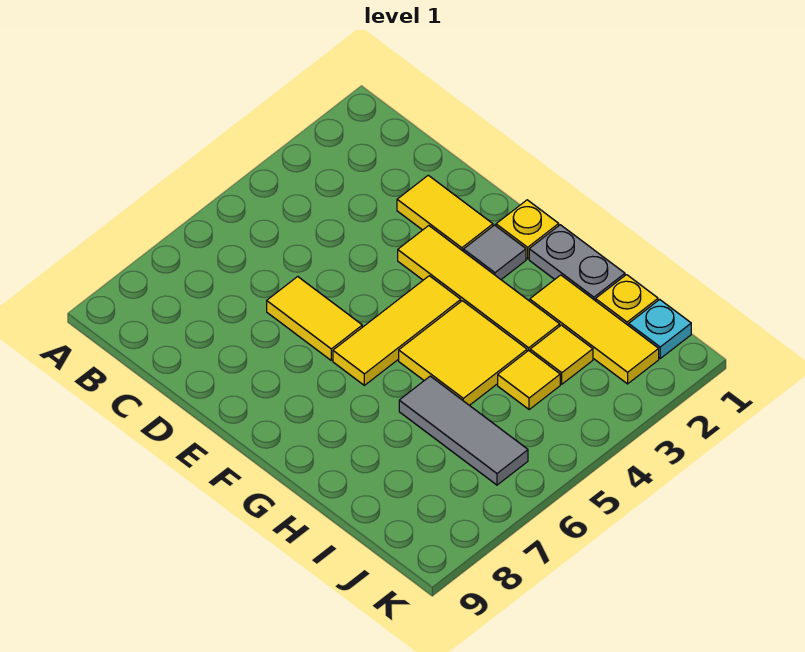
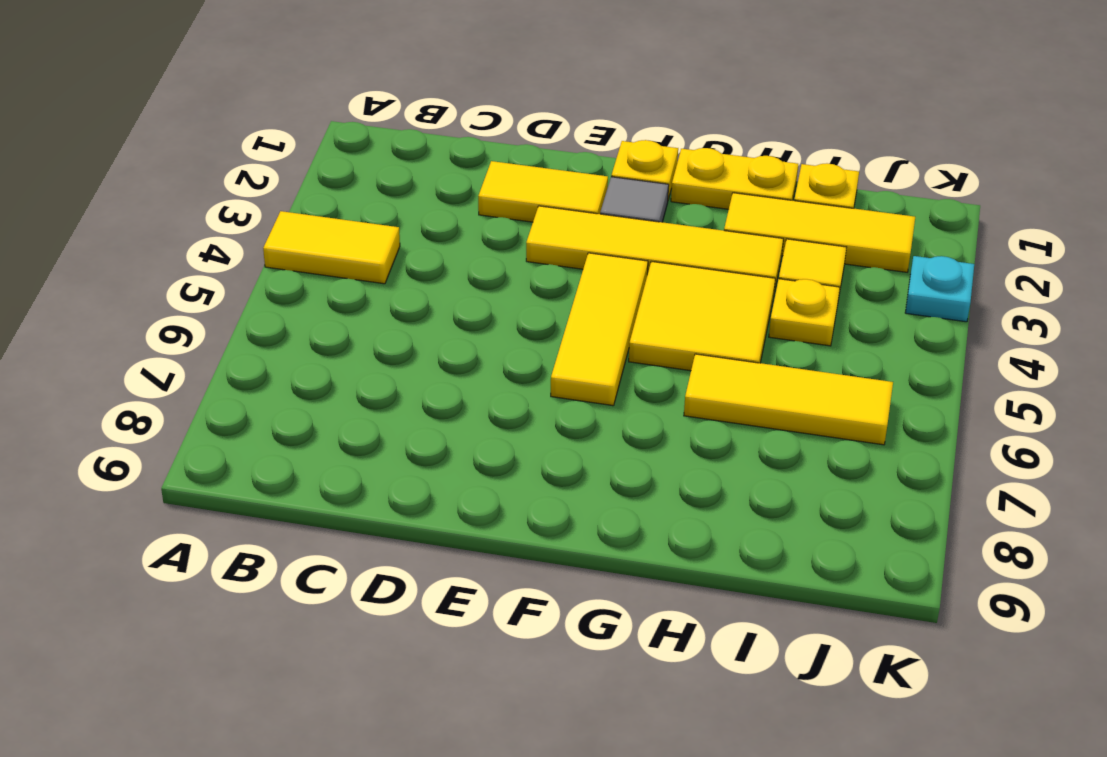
yellow tile D6:E6 level 1 -> yellow tile A4:B4 level 1
grey plate G1:H1 level 1 -> yellow plate G1:H1 level 1
grey tile H6:J6 level 1 -> yellow tile H6:J6 level 1
yellow tile I4 level 1 -> yellow plate I4 level 1
cyan plate J1 level 1 -> cyan plate K3 level 1

